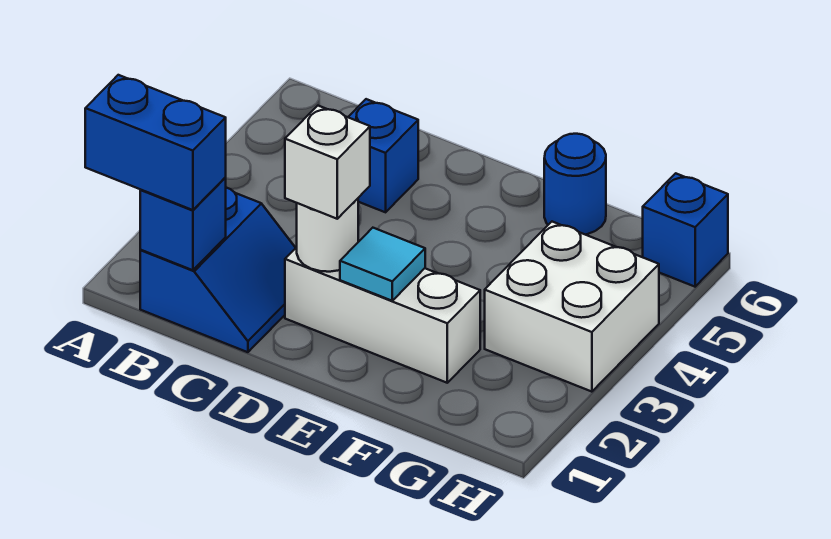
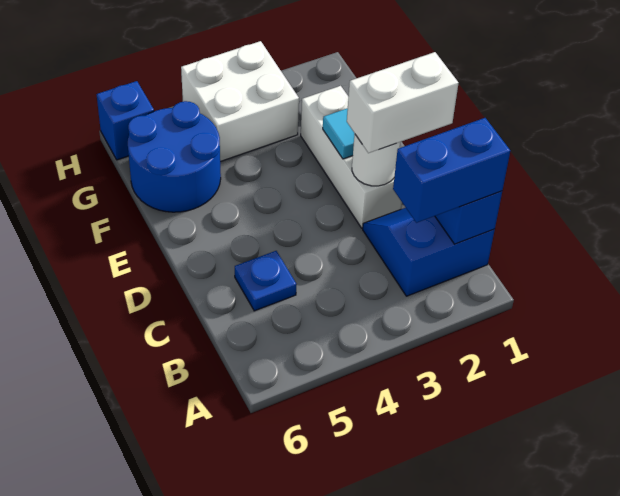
blue brick A1:B1 level 3 -> blue brick B1:B2 level 3
blue brick C5 level 1 -> blue plate C5 level 1
white brick D2 level 3 -> white brick D1:D2 level 3
blue round brick F6 level 1 -> blue round brick F5:G6 level 1

